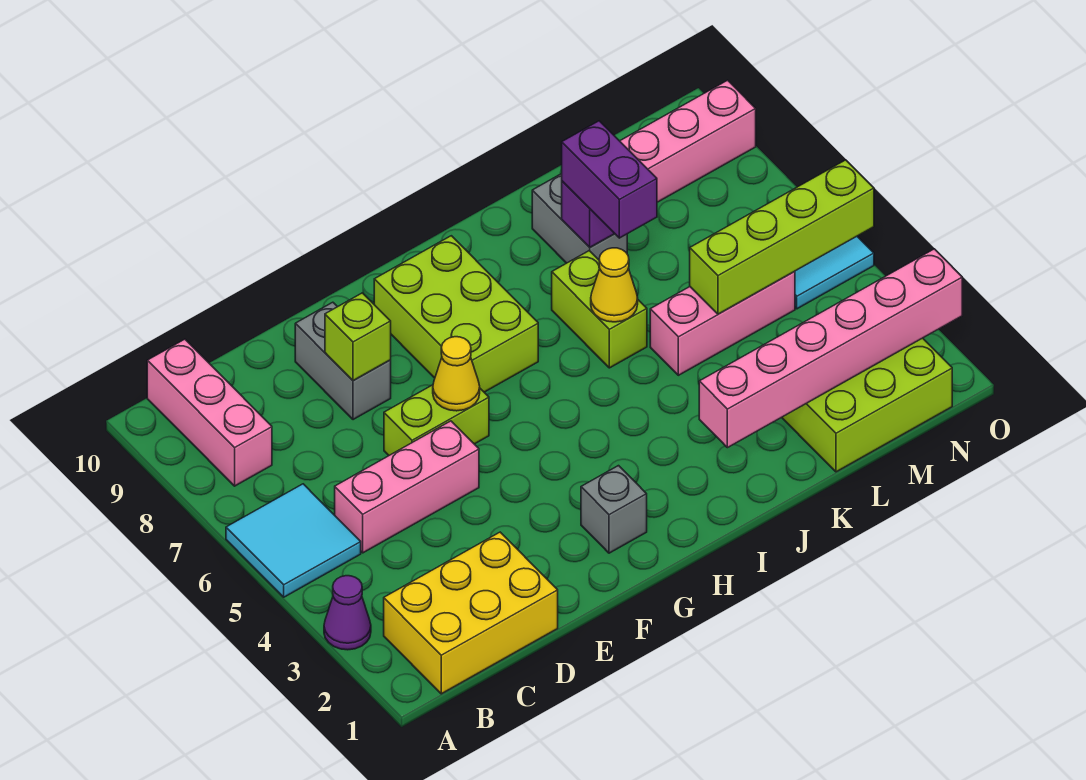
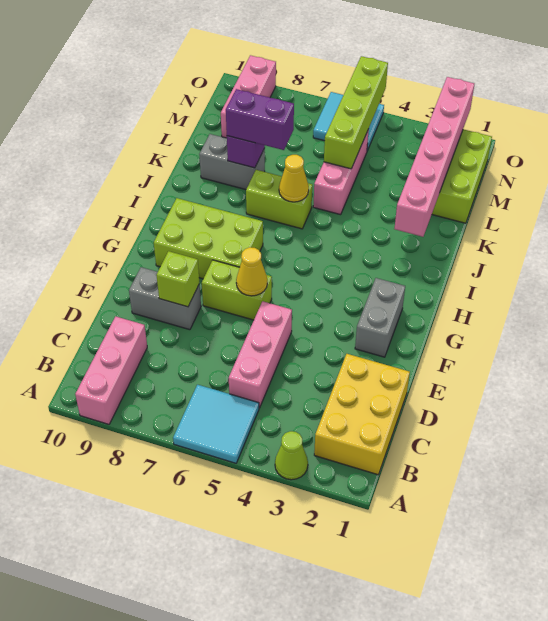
purple cone A3 level 1 -> lime cone A3 level 1
pink brick B8:B10 level 1 -> pink brick A9:C9 level 1
lime brick E6:F6 level 1 -> lime brick F6:F7 level 1
grey brick G2 level 1 -> grey brick F2:G2 level 1

